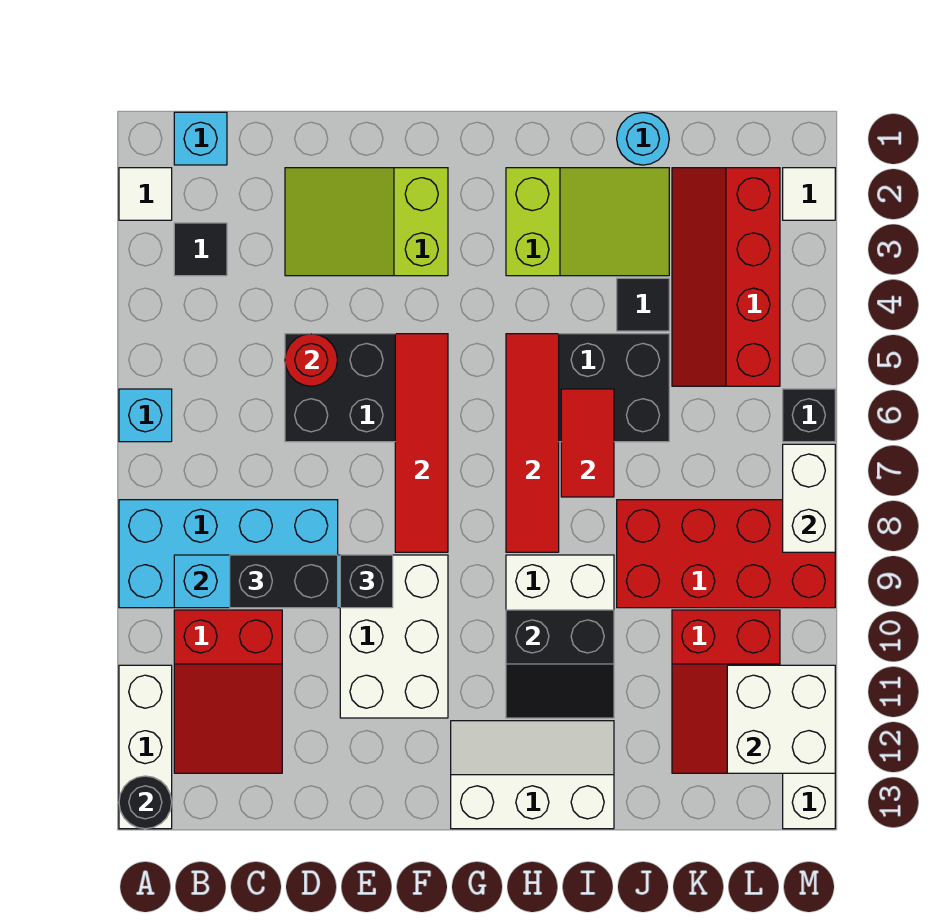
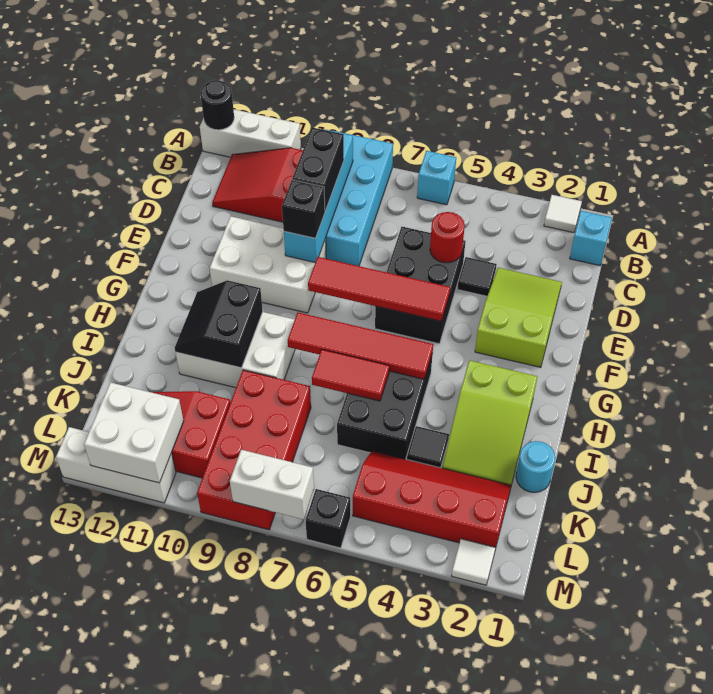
black tile B3 level 1 -> black tile D4 level 1
white slope G12:I13 level 1 top 13 -> none

